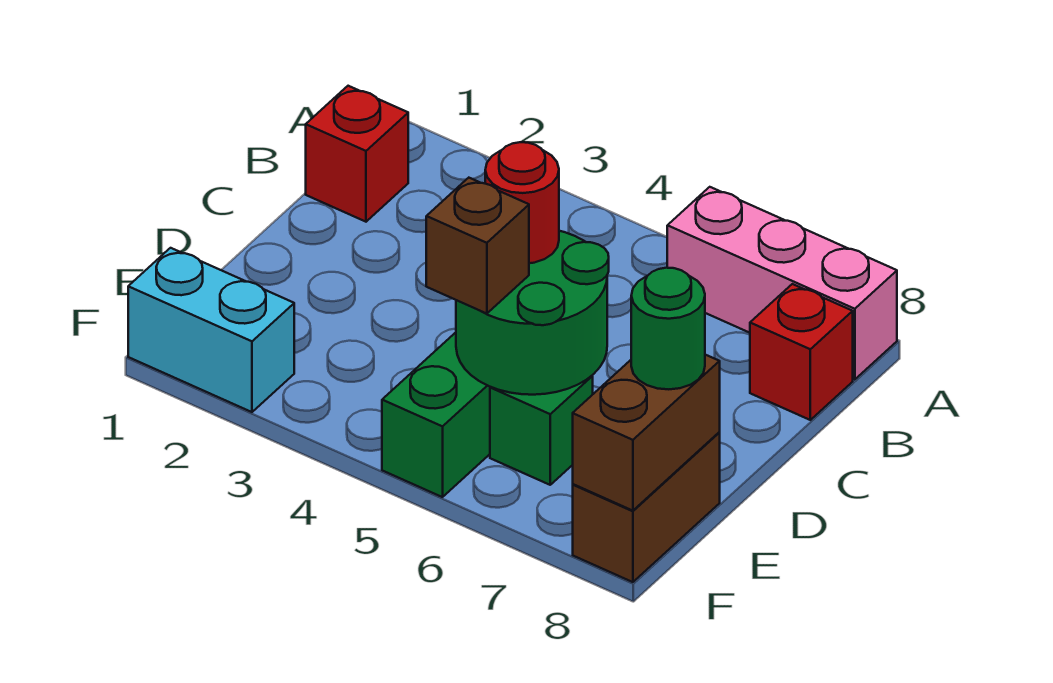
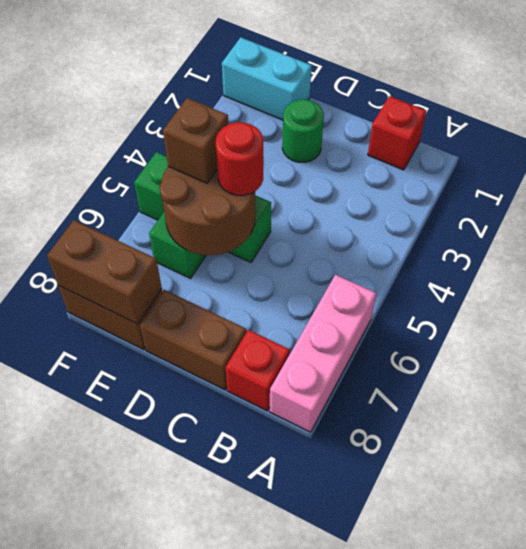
none -> brown brick C8:D8 level 1
green round brick D5:E6 level 2 -> brown round brick D5:E6 level 2
green round brick E8 level 3 -> green round brick D2 level 1
cyan brick F1:F2 level 1 -> cyan brick E1:F1 level 1

